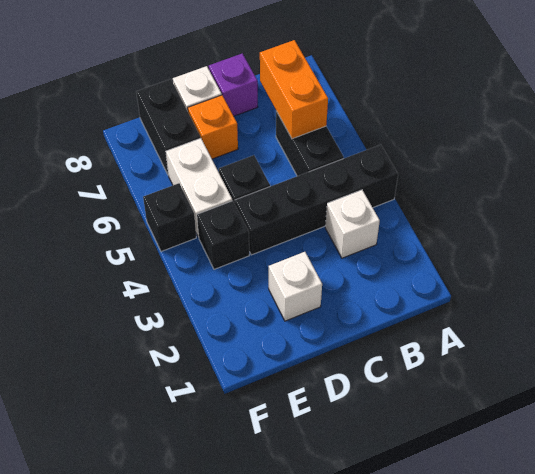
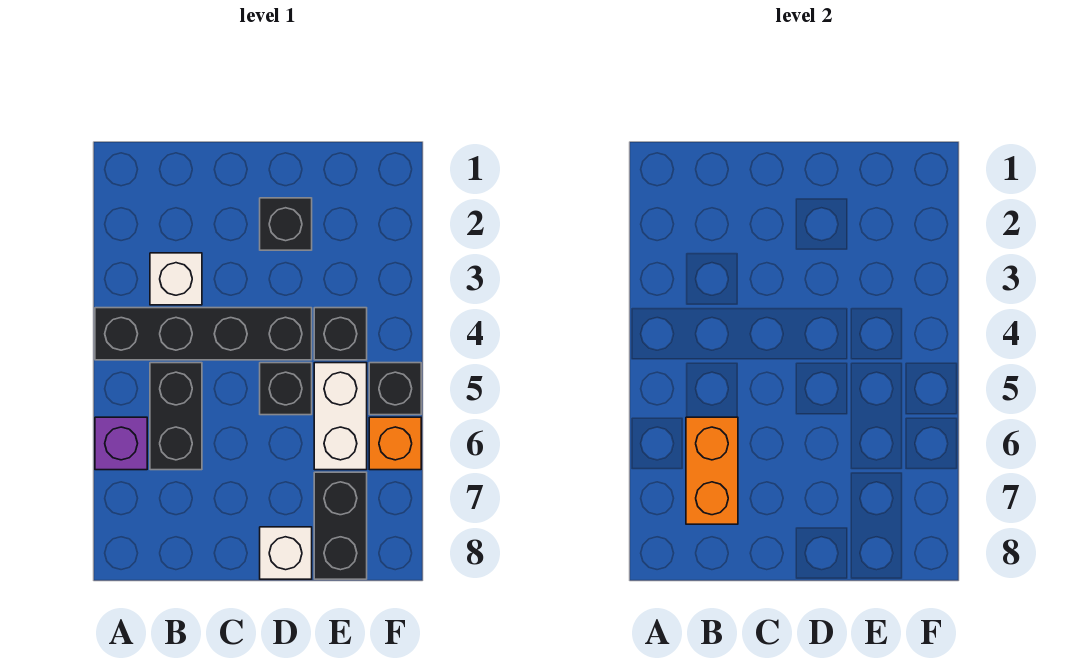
purple brick C8 level 1 -> purple brick A6 level 1
white brick D2 level 1 -> black brick D2 level 1
orange brick D7 level 1 -> orange brick F6 level 1

